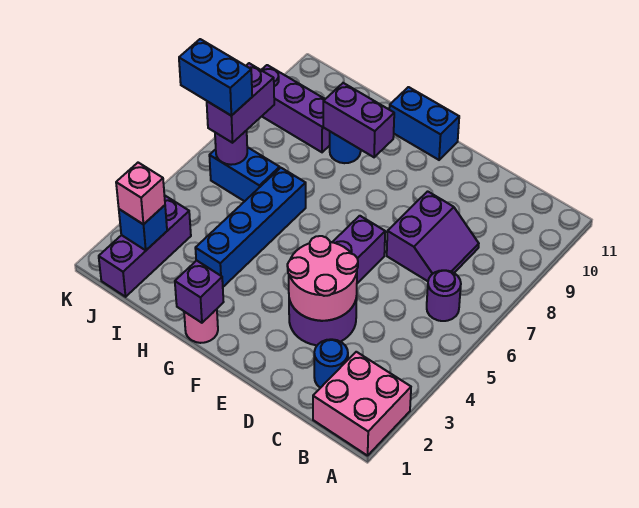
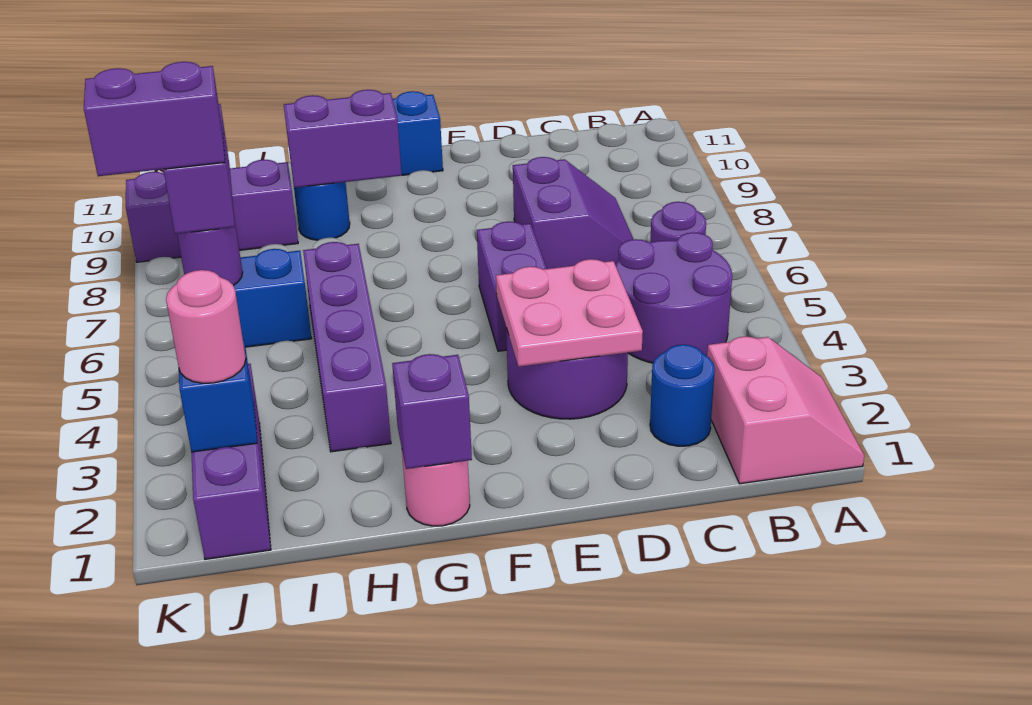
pink brick A1:B2 level 1 -> pink slope A1:B2 level 1 top B
none -> purple round brick B4:C5 level 1
pink round brick D3:E4 level 2 -> pink plate D3:E4 level 2
blue brick H3:H6 level 1 -> purple brick H3:H6 level 1
pink brick J2 level 3 -> pink round brick J2 level 3
blue brick J6:K6 level 4 -> purple brick J6:K6 level 4

